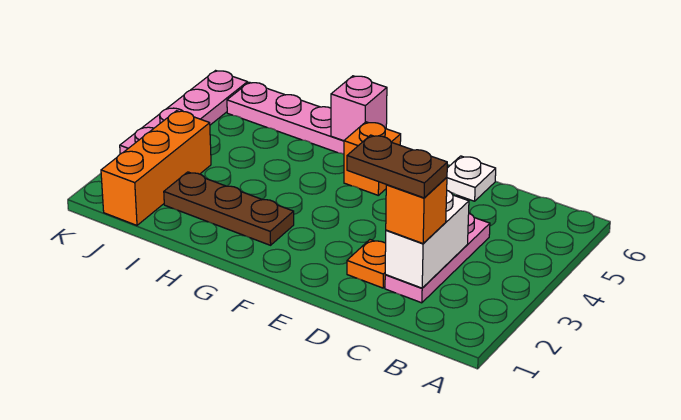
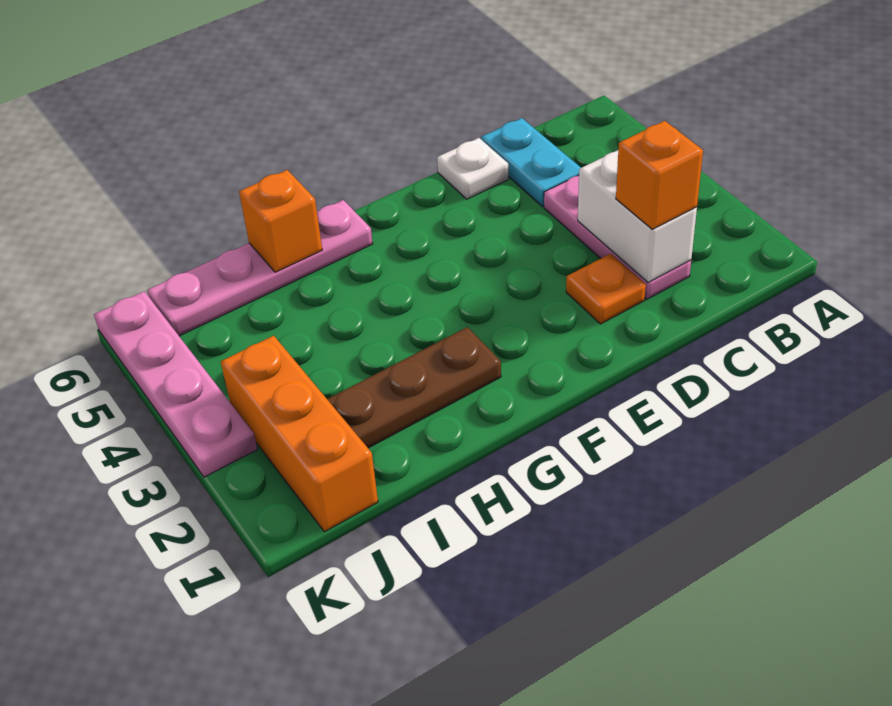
brown plate C2:D2 level 4 -> none
none -> cyan plate C5:C6 level 1
orange brick F5 level 1 -> orange brick H6 level 2
pink brick G6 level 2 -> none

